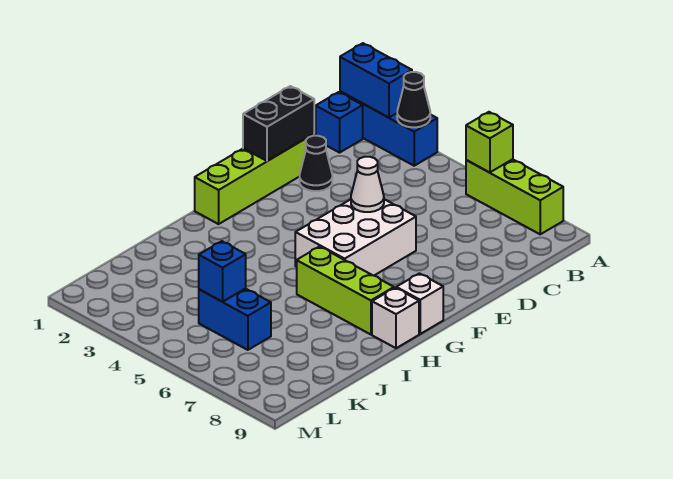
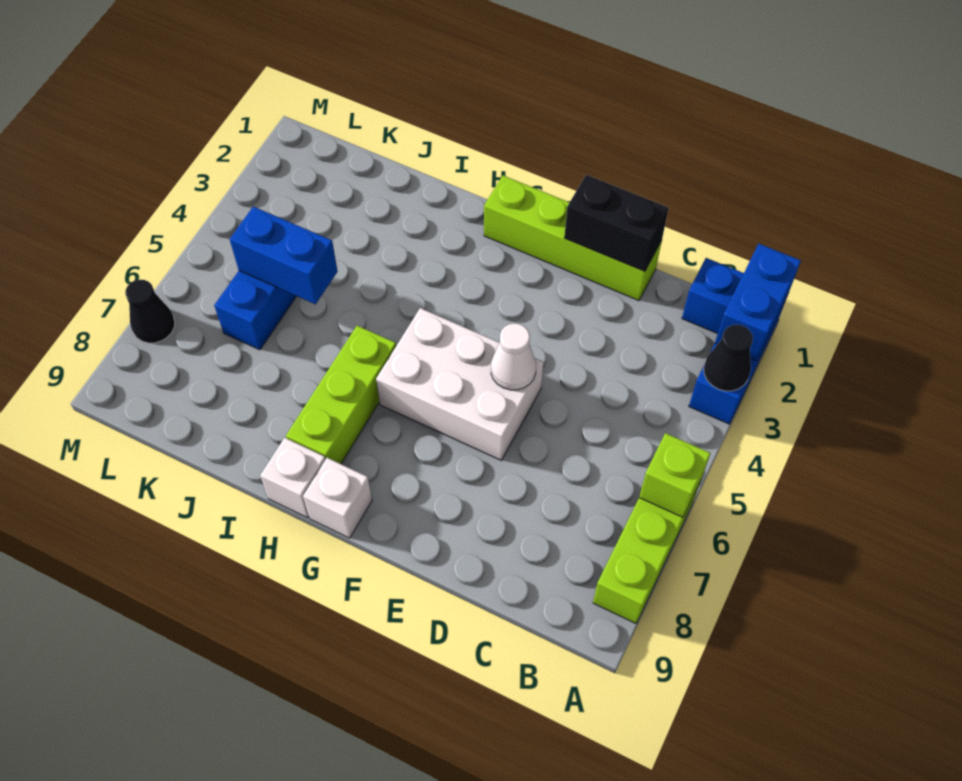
black cone D2 level 1 -> black cone M7 level 1
blue brick K5 level 2 -> blue brick J5:K5 level 2

